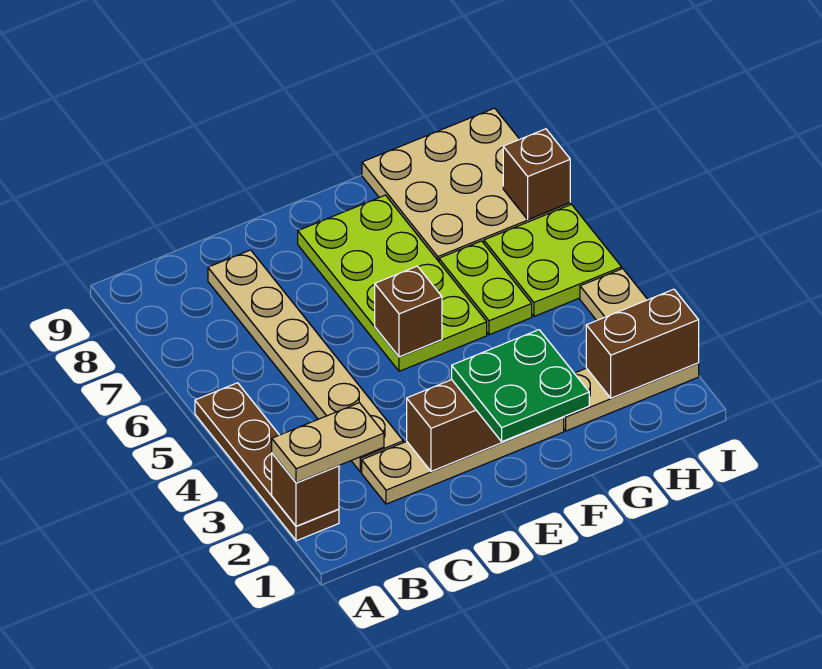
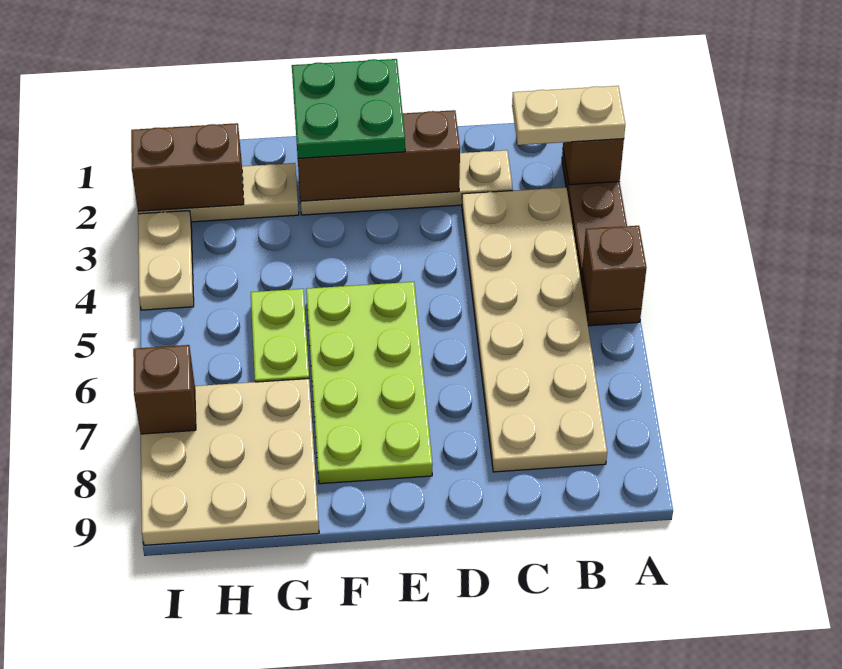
tan plate C3:C8 level 1 -> tan plate B3:C8 level 1
brown brick E5 level 2 -> brown brick A5 level 2
lime plate H5:I6 level 1 -> none

